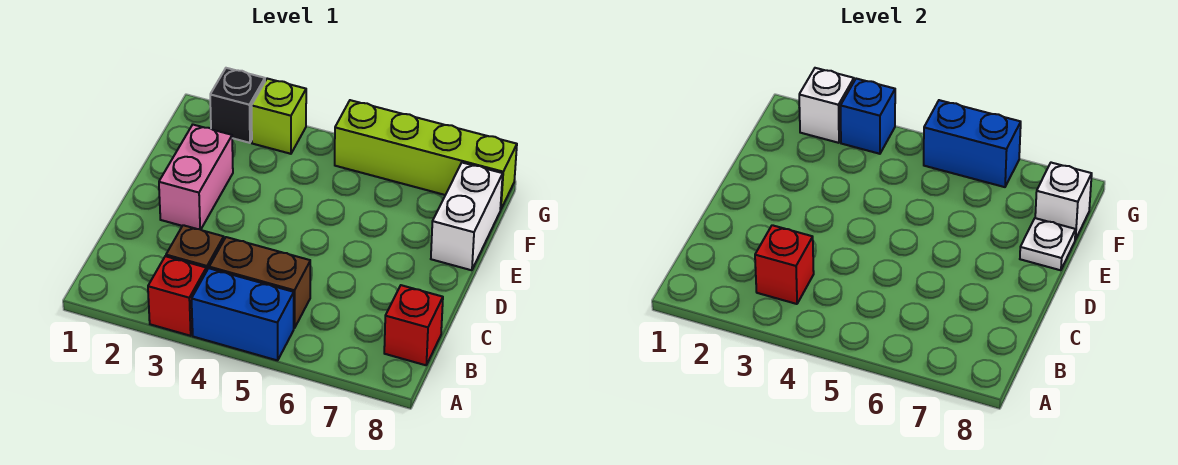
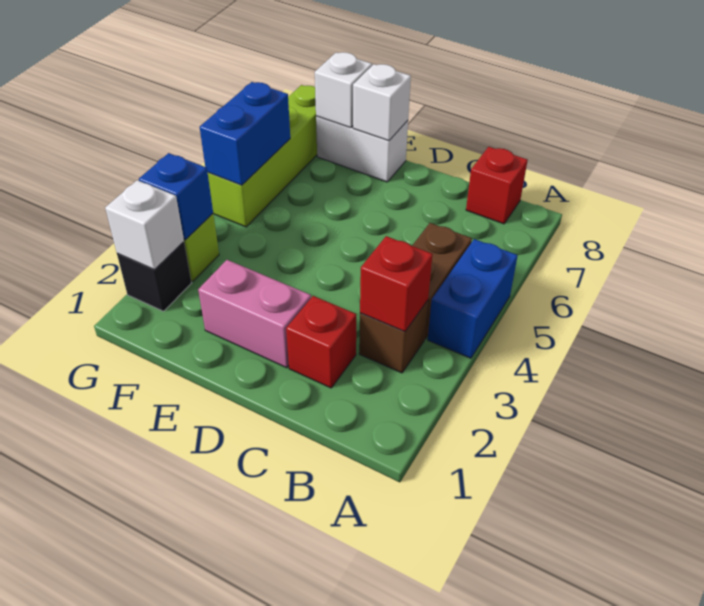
red brick A3 level 1 -> red brick C2 level 1
white plate E8 level 2 -> white brick E8 level 2

